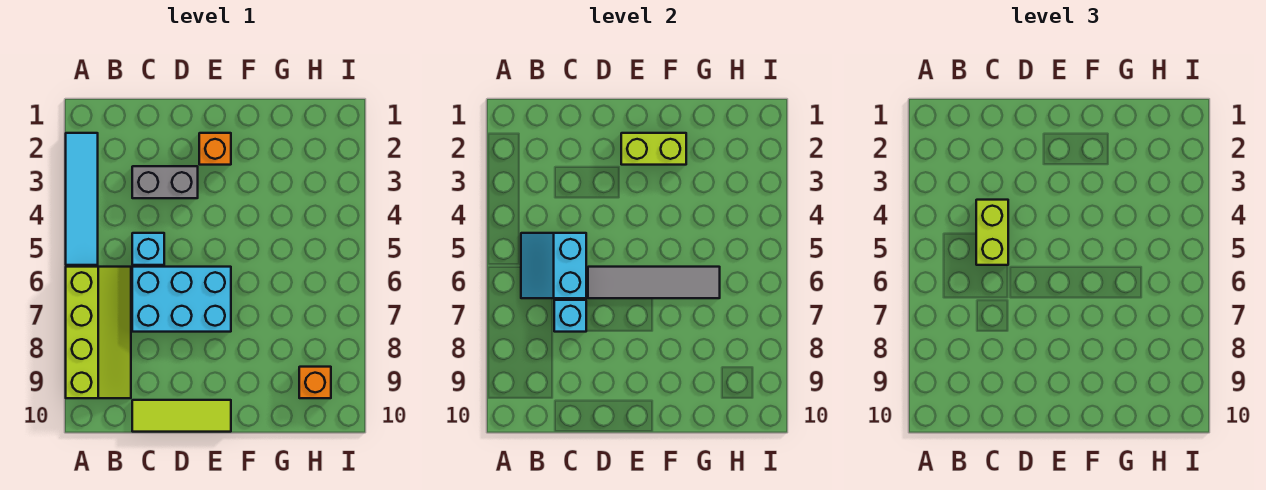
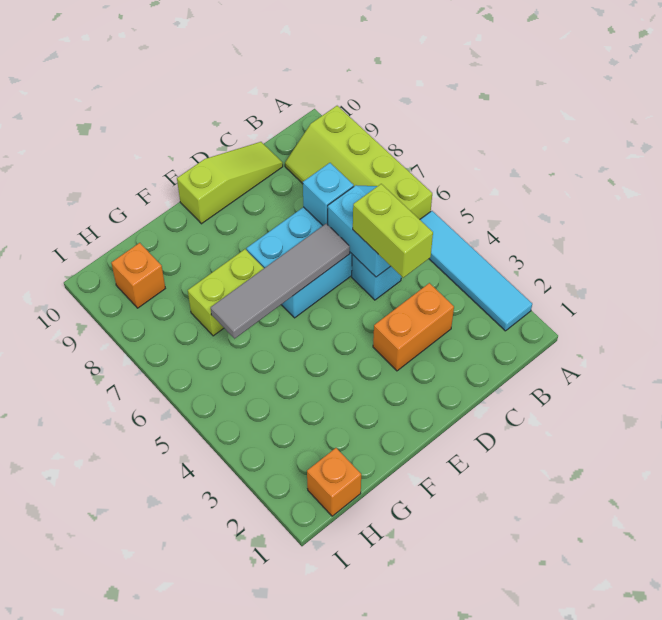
grey brick C3:D3 level 1 -> orange brick C3:D3 level 1
lime tile C10:E10 level 1 -> lime slope C10:E10 level 1 top E
orange brick E2 level 1 -> orange brick H1 level 1
lime brick E2:F2 level 2 -> lime brick F7:G7 level 1

